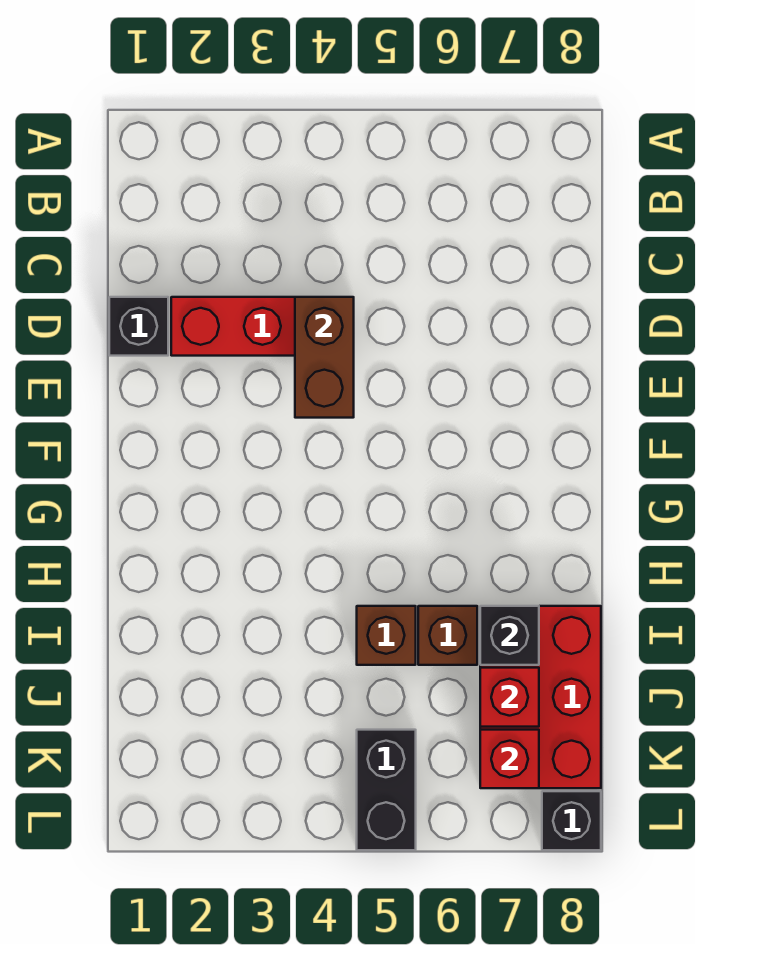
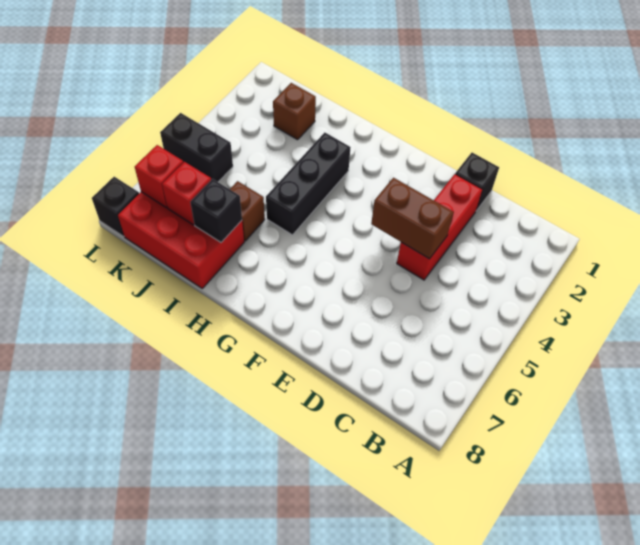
none -> black brick H3:H5 level 1
brown brick I5 level 1 -> brown brick J2 level 1

